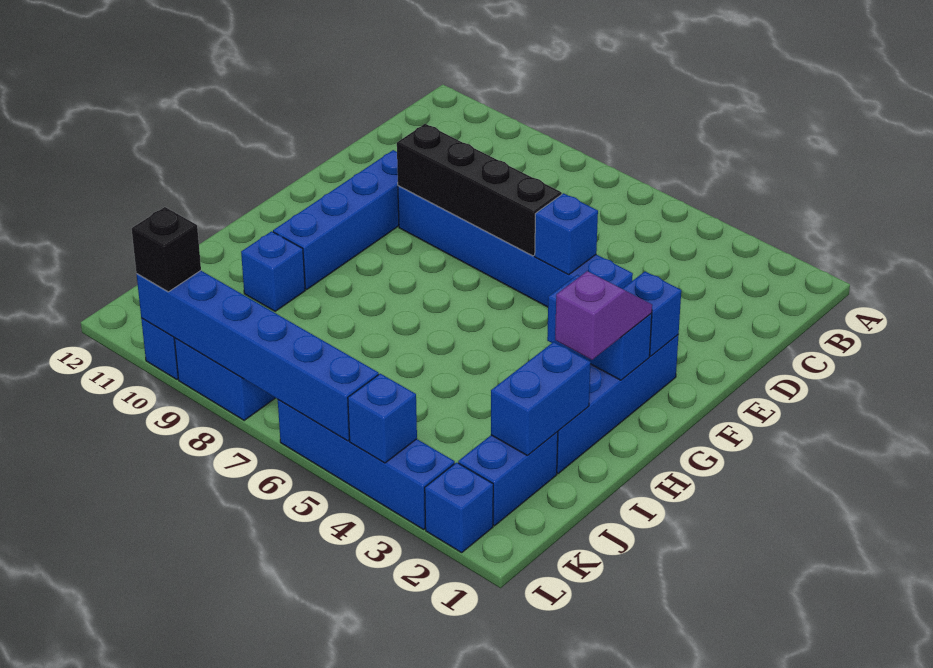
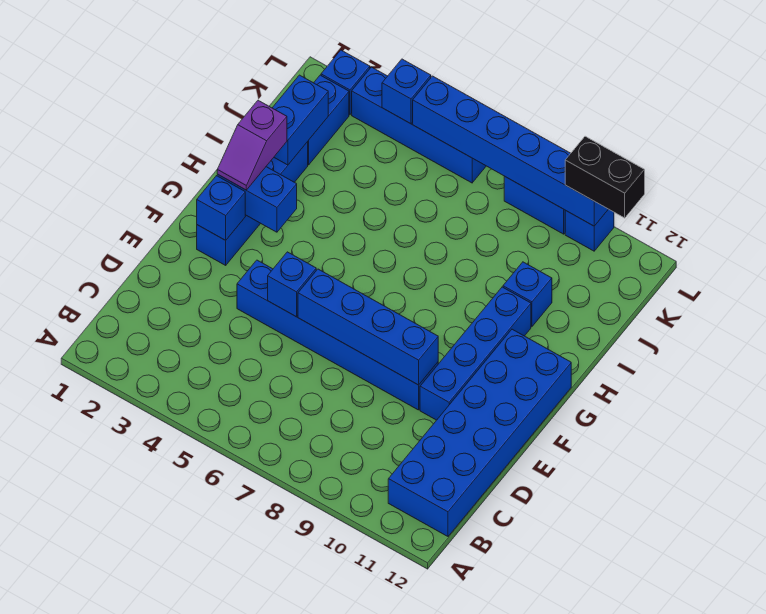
none -> blue brick B11:G12 level 1
black brick E6:E9 level 2 -> blue brick E6:E9 level 2
black brick L10 level 3 -> black brick L10:L11 level 3

